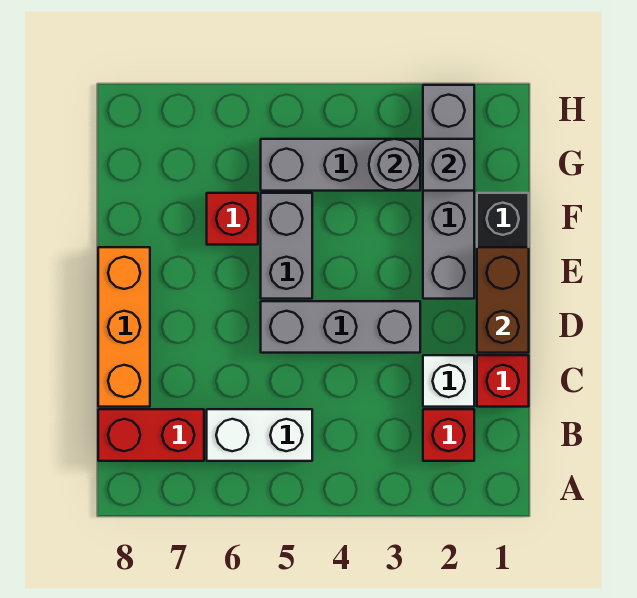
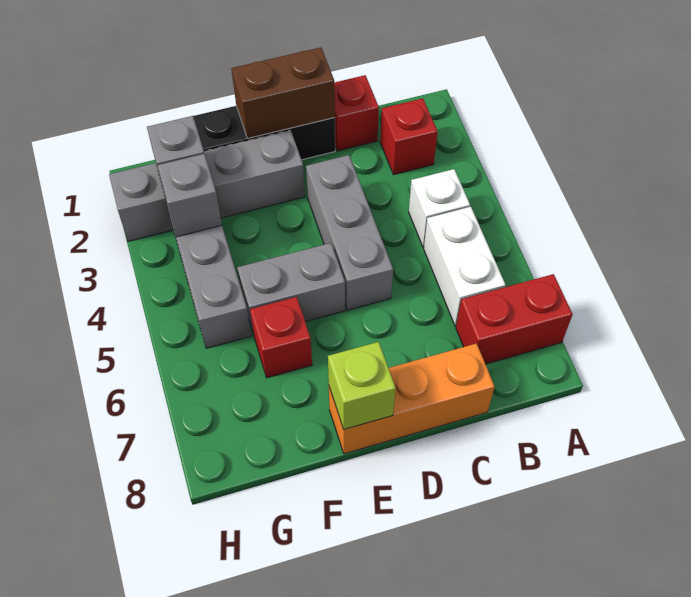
red brick B7:B8 level 1 -> red brick A7:B7 level 1
white brick C2 level 1 -> white brick B4 level 1
none -> lime brick E8 level 2
grey round brick G3 level 2 -> grey brick G3 level 2

